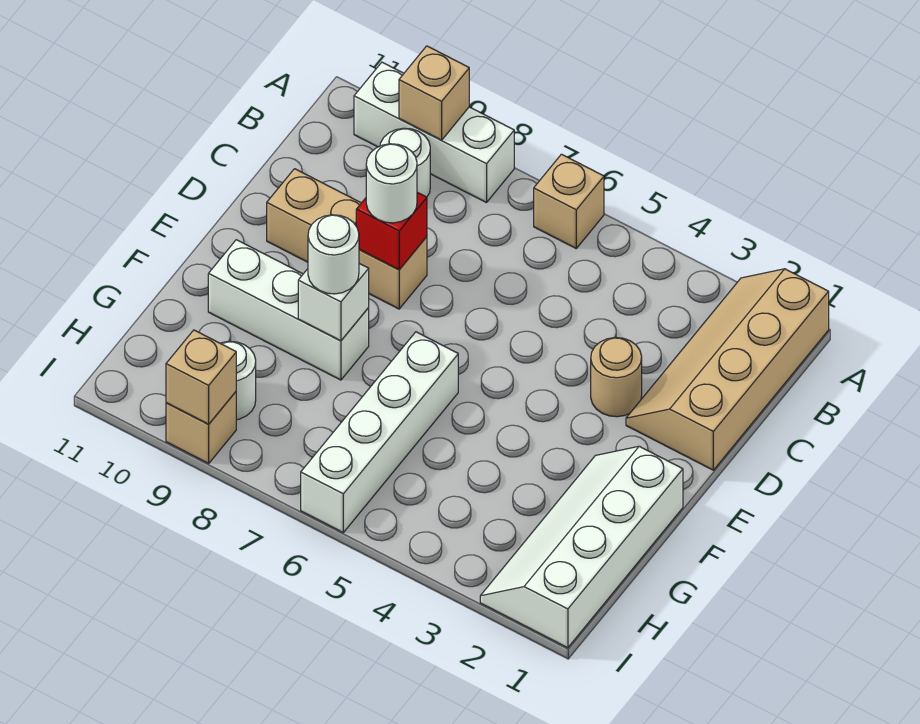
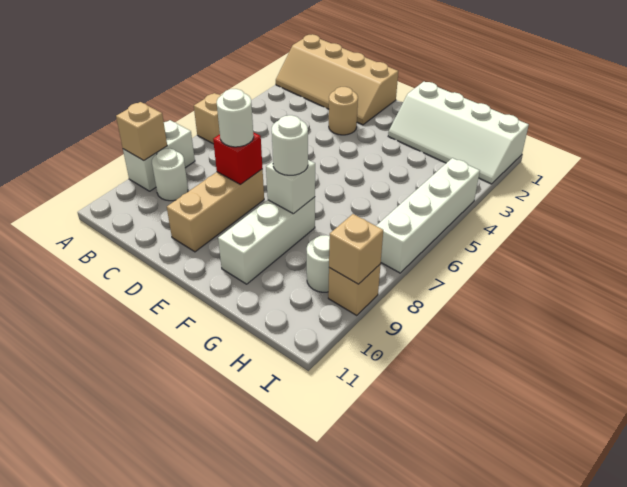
white brick A8:A10 level 1 -> white brick A8:A9 level 1
white brick F6:I6 level 1 -> white brick I4:I7 level 1

